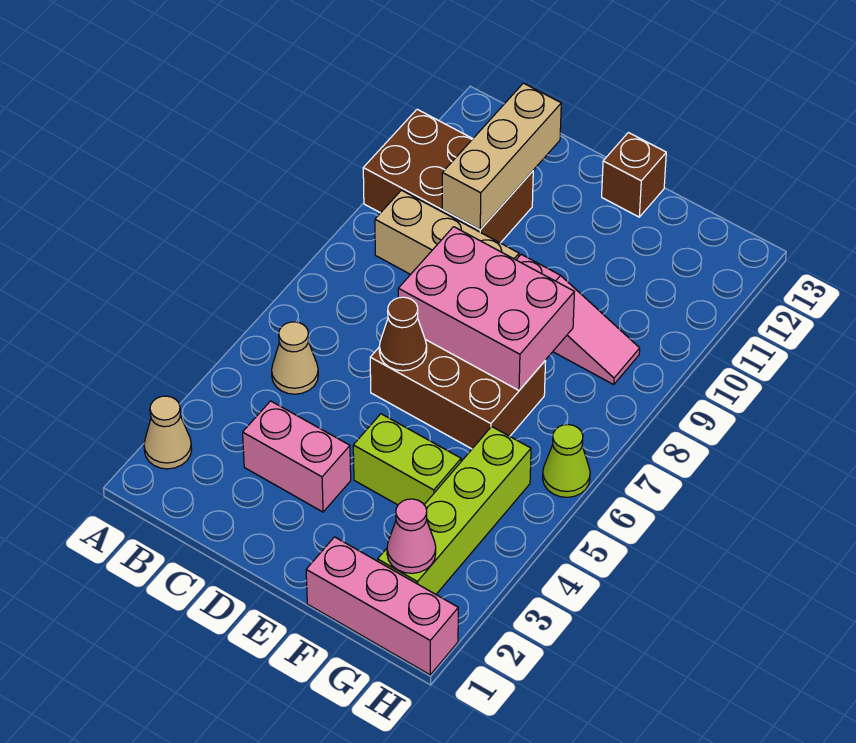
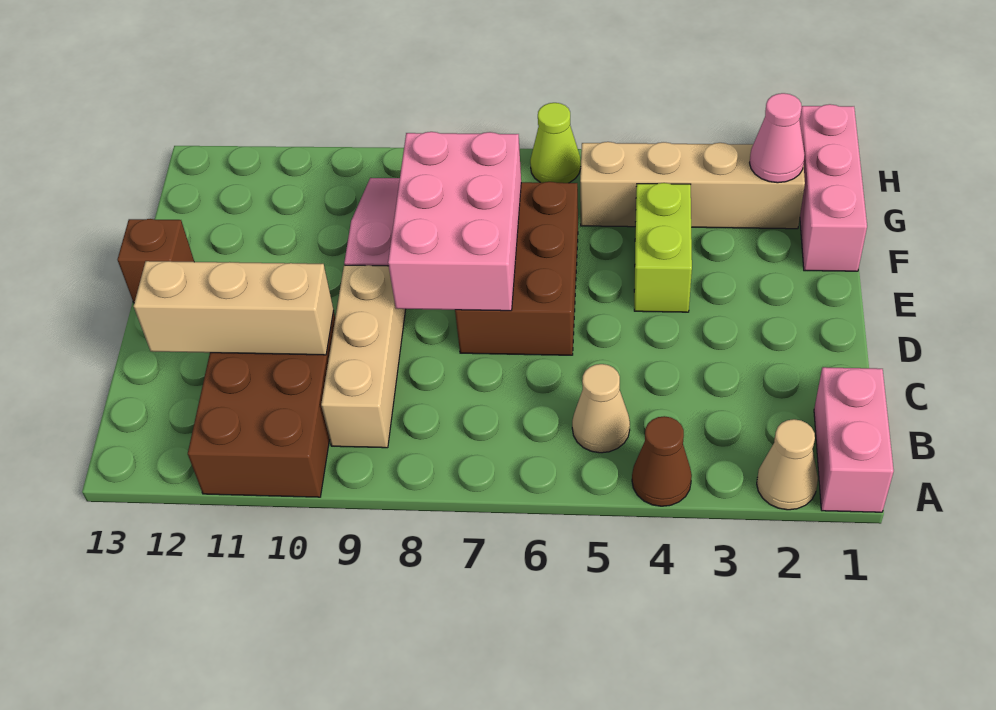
pink brick C3:D3 level 1 -> pink brick A1:B1 level 1
brown cone D6 level 2 -> brown cone A4 level 1
lime brick G2:G5 level 1 -> tan brick G2:G5 level 1

